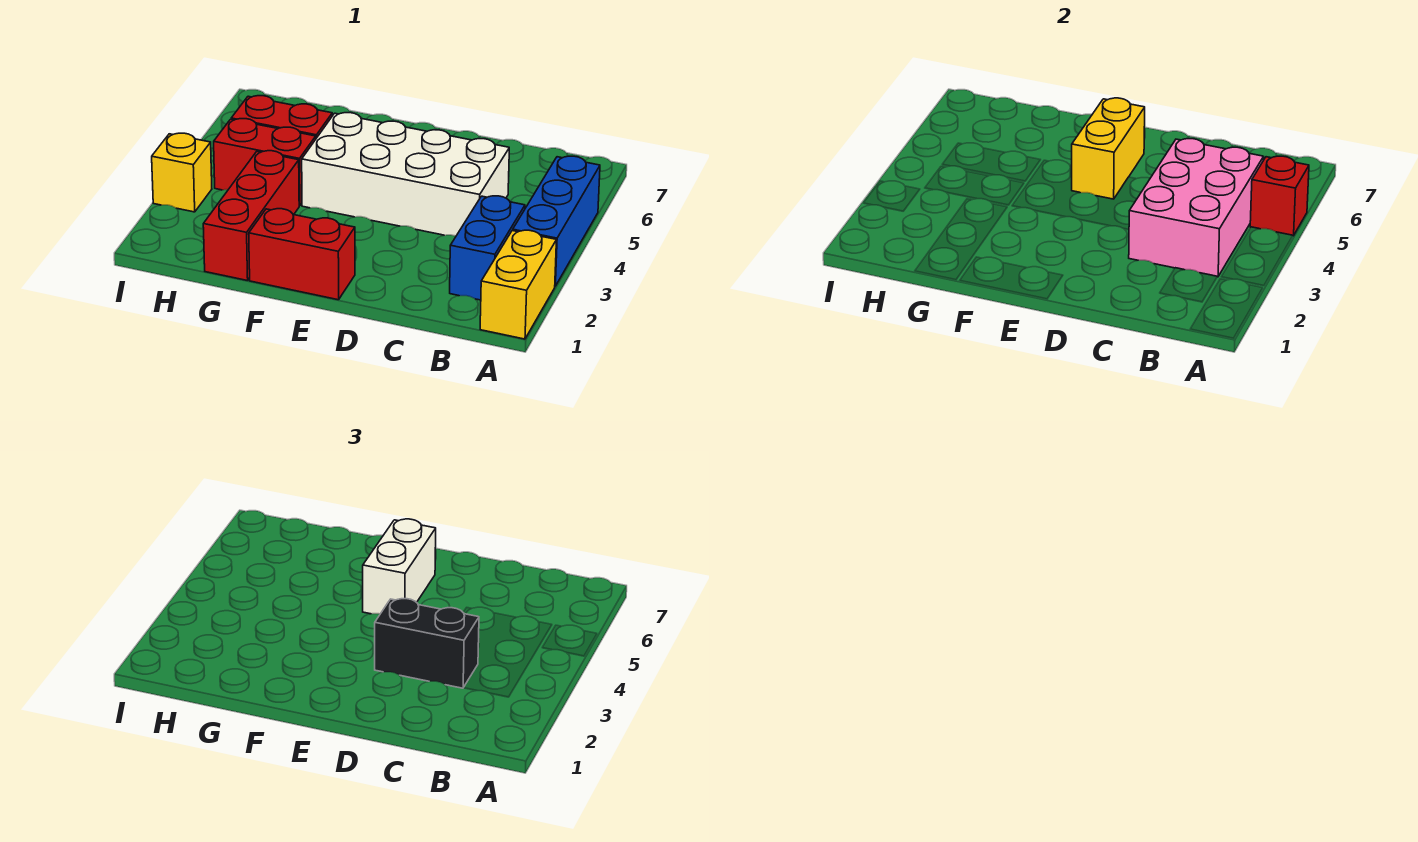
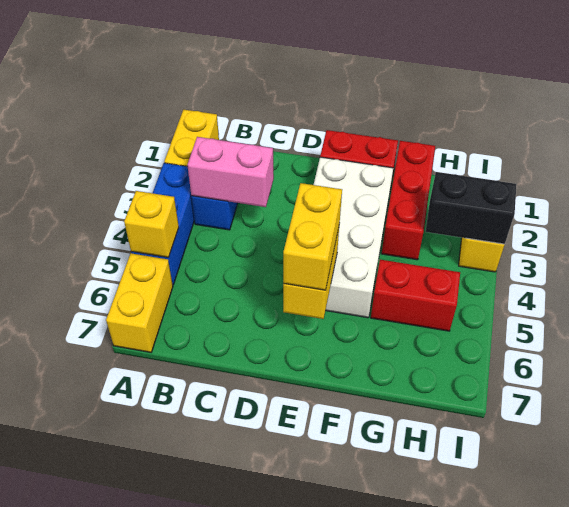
red brick A5 level 2 -> yellow brick A5 level 2
none -> yellow brick A6:A7 level 1
pink brick B3:C5 level 2 -> pink brick B3:C3 level 2
black brick C3:D3 level 3 -> black brick H3:I3 level 2
white brick C4:F5 level 1 -> white brick E2:F5 level 1
white brick E5:E6 level 3 -> yellow brick E5:E6 level 3
red brick G4:H4 level 1 -> none

